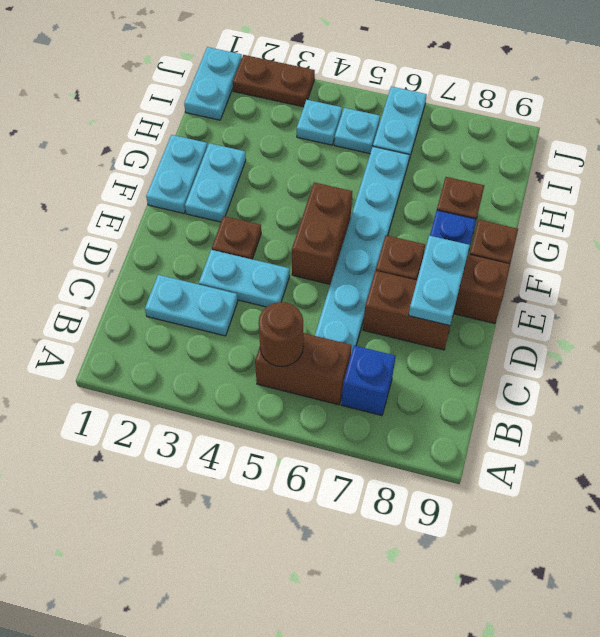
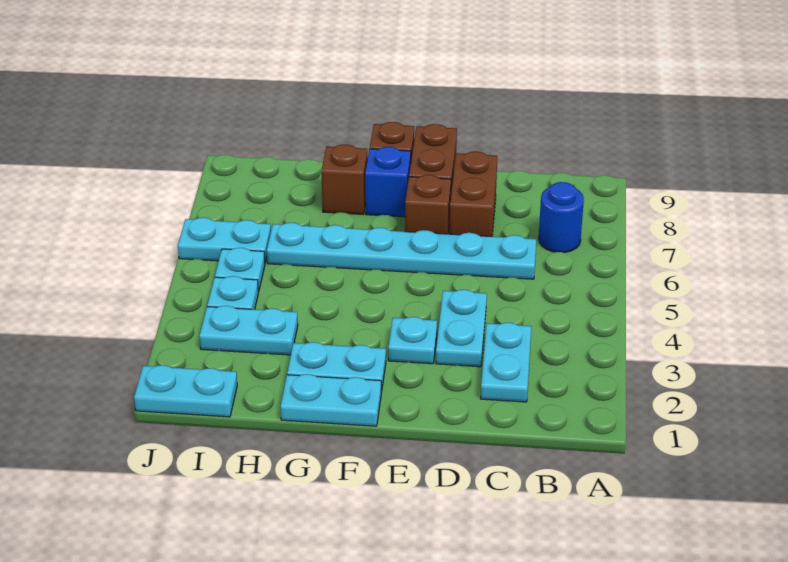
brown brick B5:B6 level 1 -> none
brown round brick B5 level 2 -> none
blue brick B7 level 1 -> blue round brick B7 level 1
cyan plate D8:E8 level 2 -> cyan plate H3:I3 level 1
brown plate E3 level 1 -> cyan plate E3 level 1
brown brick E5:F5 level 1 -> none
brown plate J2:J3 level 1 -> none

